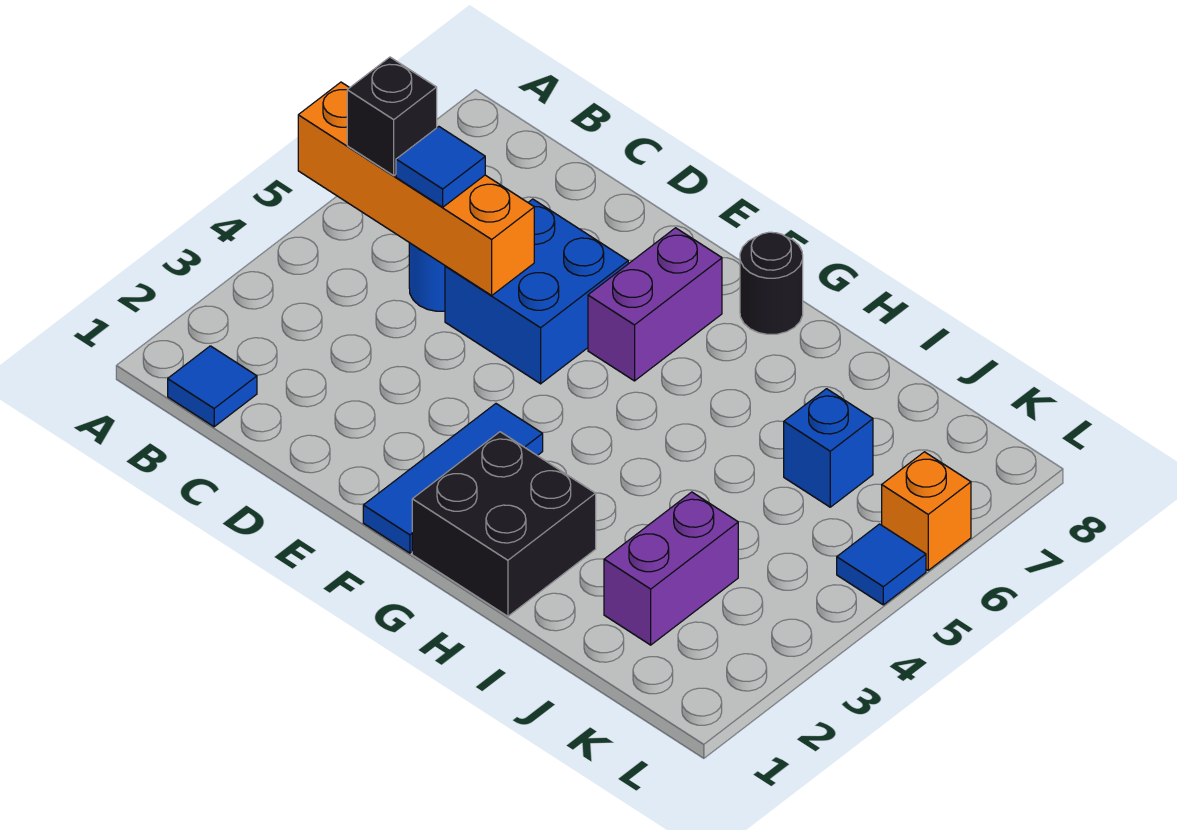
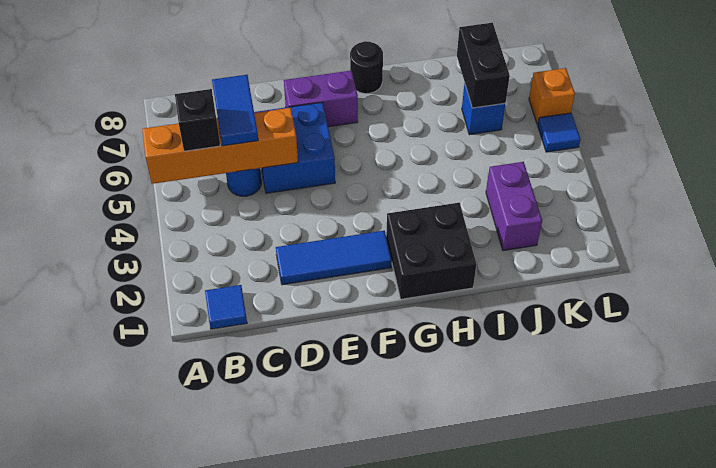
blue tile C5 level 3 -> blue tile C5:C6 level 3
blue tile F1:F3 level 1 -> blue tile D2:F2 level 1
purple brick F6:F7 level 1 -> purple brick E7:F7 level 1
none -> black brick J6:J7 level 2

